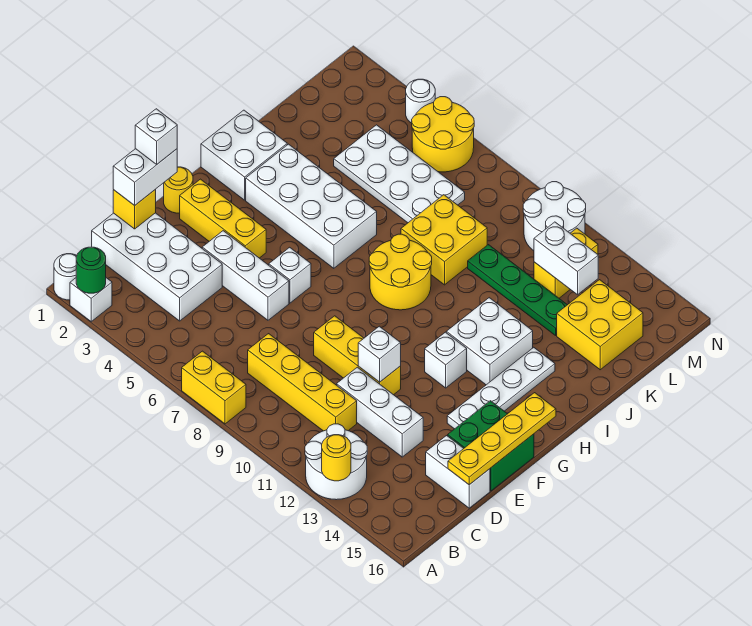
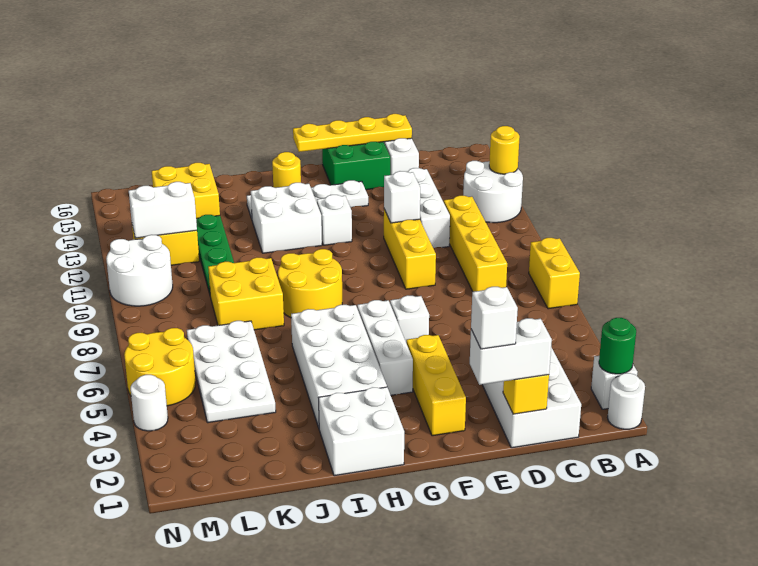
white brick E4:E6 level 1 -> white brick G4:G6 level 1
yellow round brick F1 level 1 -> yellow round brick H15 level 1
white brick L12:L13 level 2 -> white brick L12:M12 level 2

